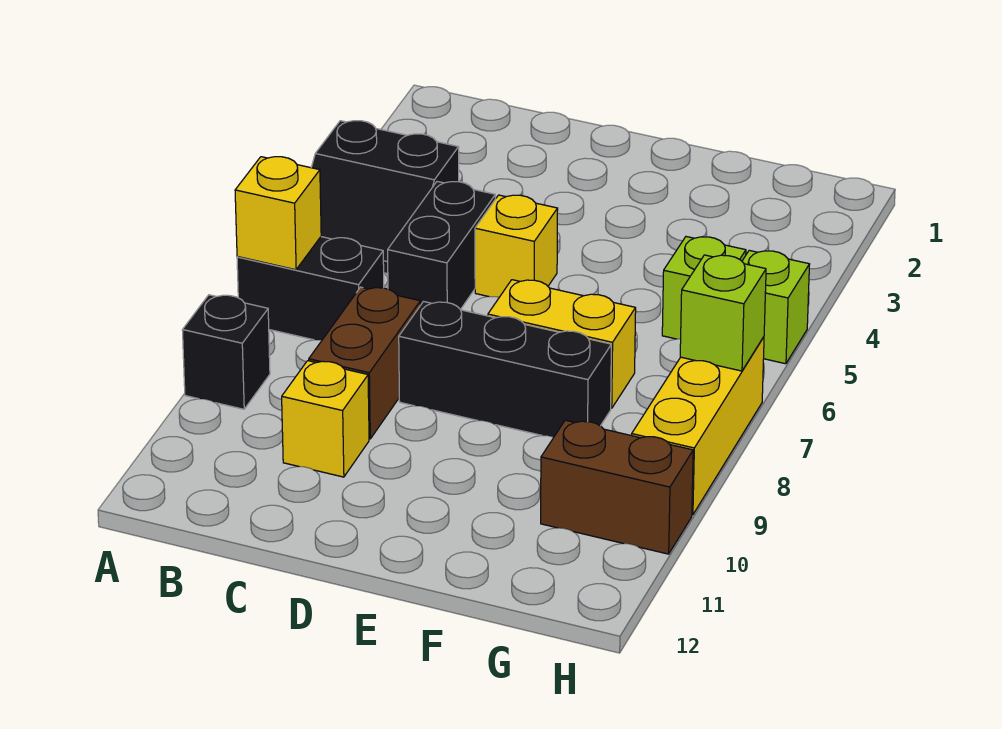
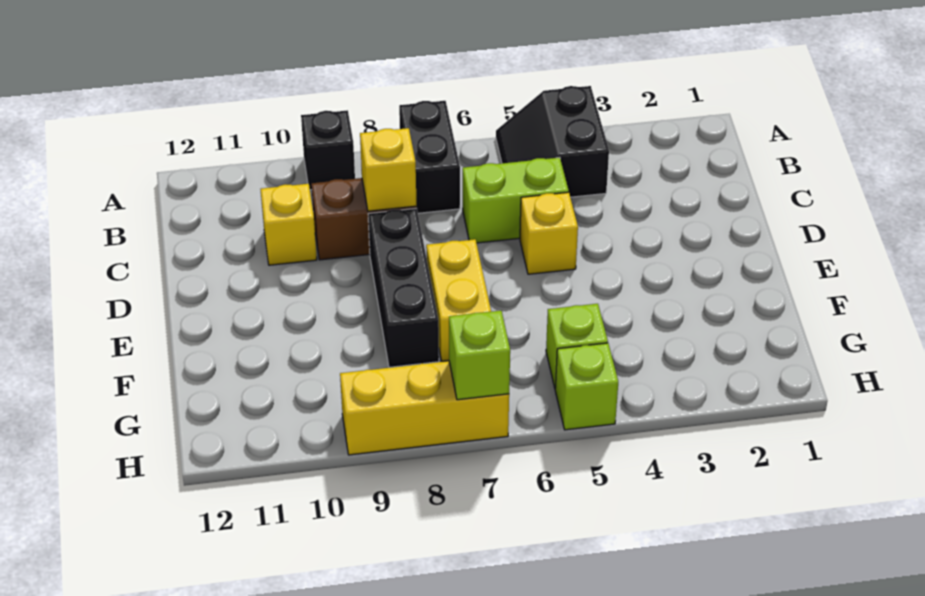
yellow brick A7 level 2 -> yellow brick C8 level 2
black brick C5:C6 level 1 -> lime brick C5:C6 level 1
brown brick G10:H10 level 1 -> none

